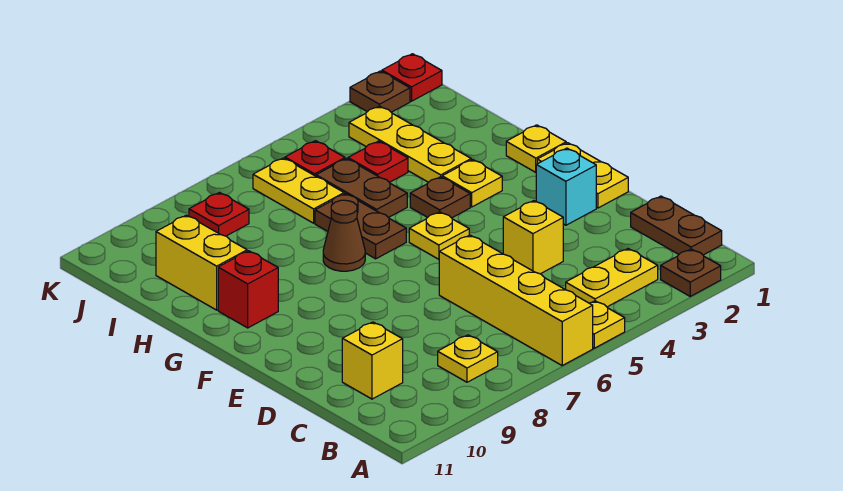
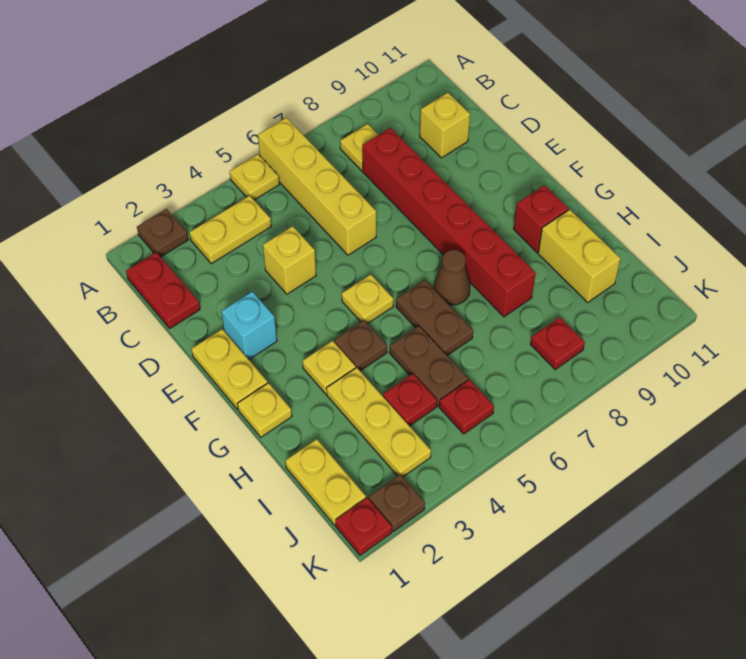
brown plate B1:C1 level 1 -> red plate B1:C1 level 1
none -> red brick C8:H8 level 1
yellow plate I6:J6 level 1 -> yellow plate I1:J1 level 1

